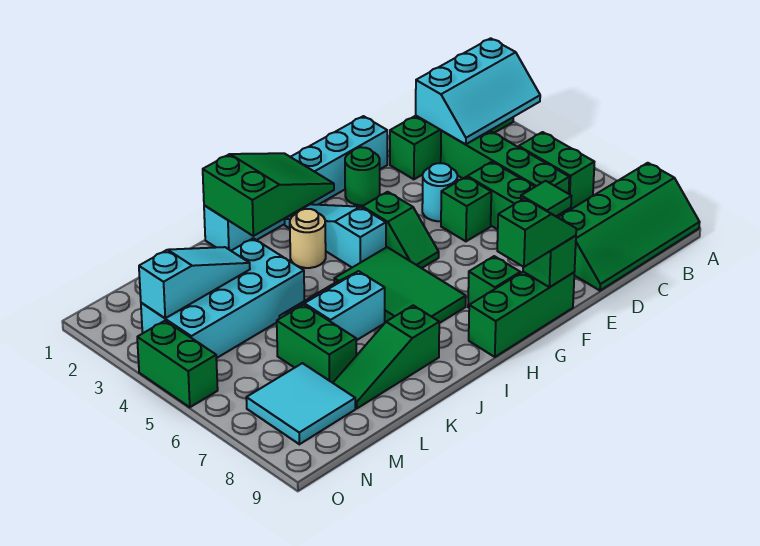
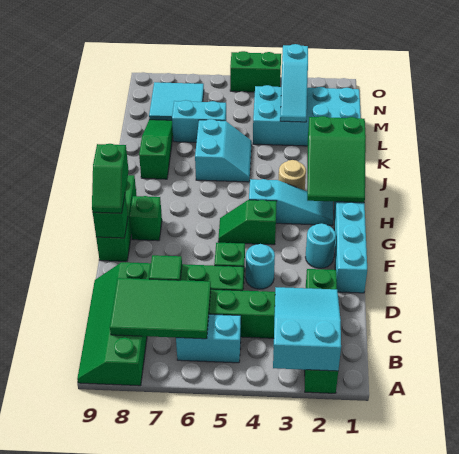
cyan slope A2:C3 level 2 top 2 -> cyan slope A2:C3 level 2 top A
green brick B5:B6 level 1 -> cyan brick B5:B6 level 1
green round brick F2 level 1 -> cyan round brick F2 level 1
green tile H5:I7 level 1 -> green tile B6:C8 level 2
cyan brick K3:N4 level 1 -> cyan brick L1:M4 level 1
green brick L6:L7 level 1 -> cyan brick L6:L7 level 1

